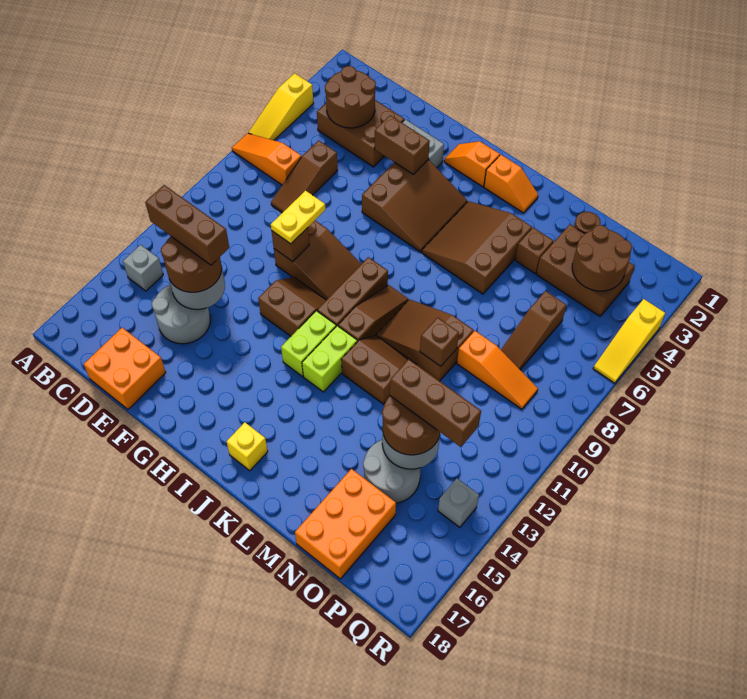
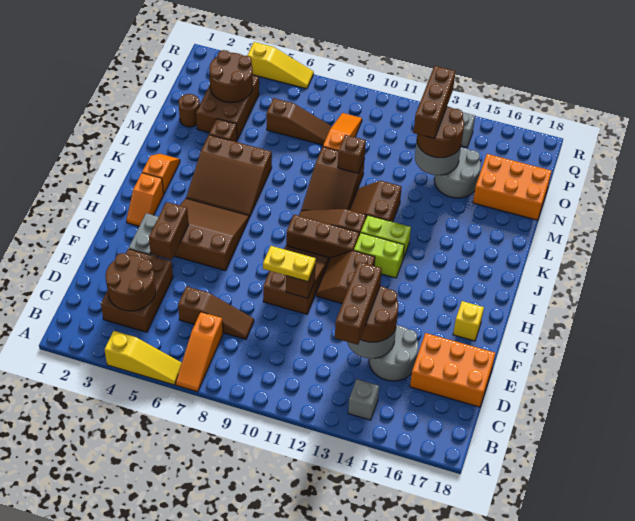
orange brick D17:E18 level 1 -> orange brick D16:E18 level 1
yellow brick J17 level 1 -> yellow brick G17 level 1

